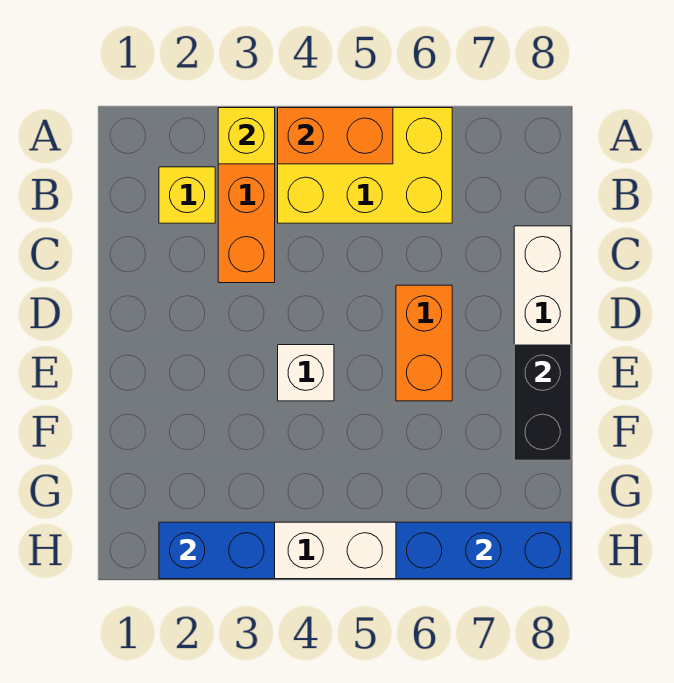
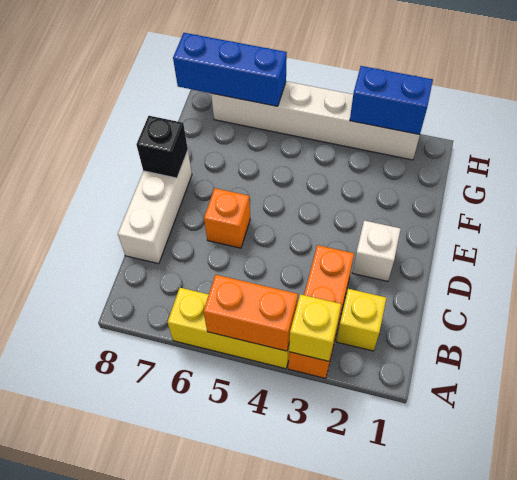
yellow brick A4:B6 level 1 -> yellow brick A4:A6 level 1
orange brick D6:E6 level 1 -> orange brick D6 level 1
white brick E4 level 1 -> white brick D2 level 1
black brick E8:F8 level 2 -> black brick E8 level 2

